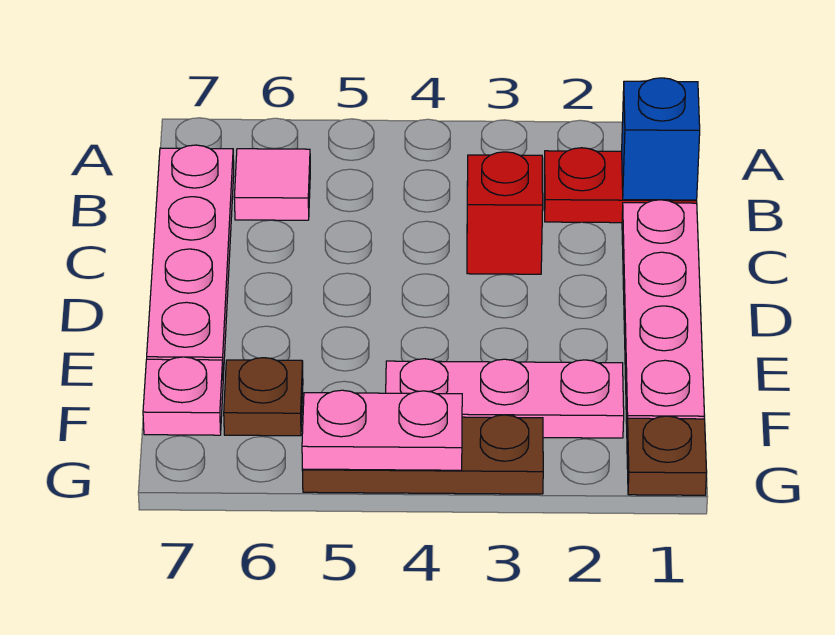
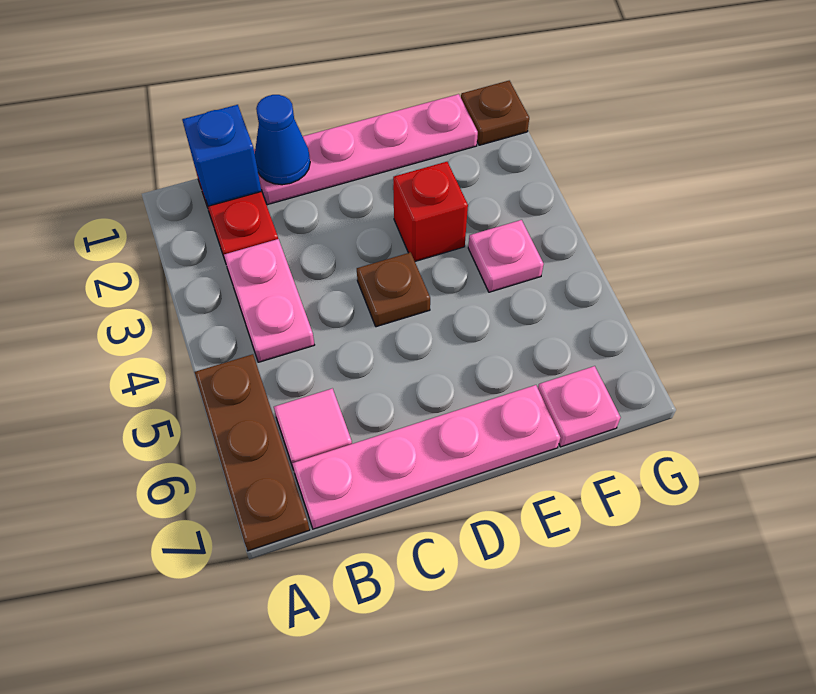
none -> blue cone C1 level 2
red brick C3 level 1 -> red brick E3 level 1
pink plate F2:F4 level 1 -> pink plate F4 level 1
brown plate F6 level 1 -> brown plate D4 level 1
brown plate G3:G5 level 1 -> brown plate A5:A7 level 1
pink plate G4:G5 level 2 -> pink plate B3:B4 level 1

